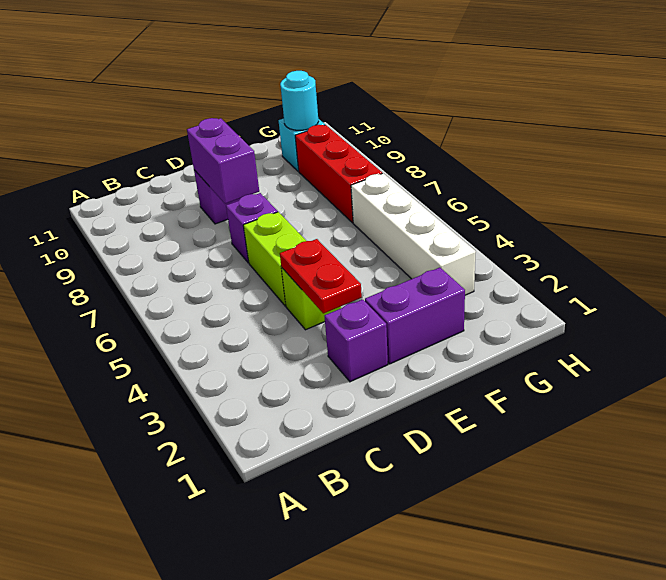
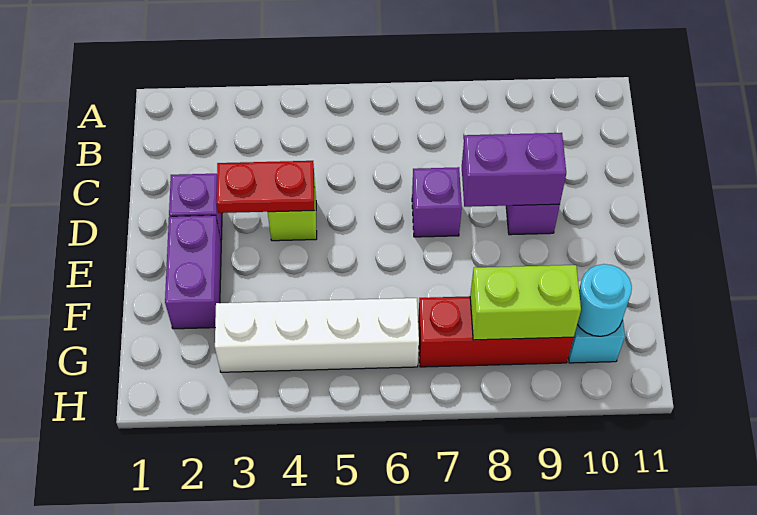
lime brick D5:D6 level 1 -> lime brick G8:G9 level 2

